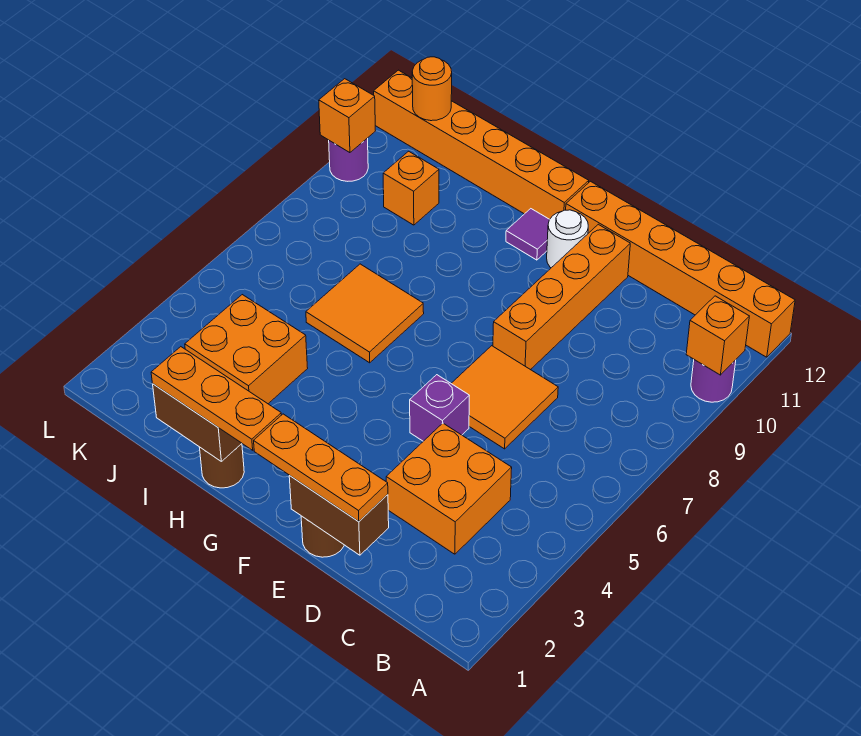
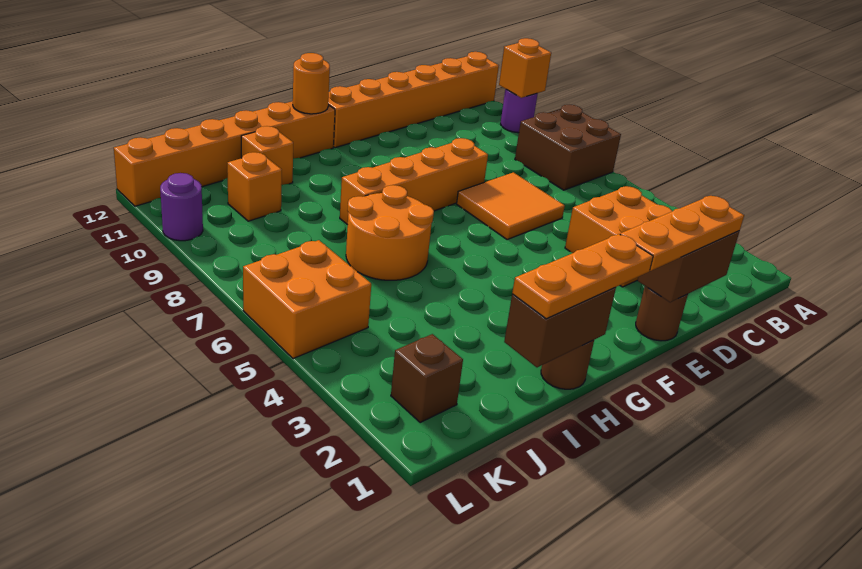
none -> brown brick A7:B8 level 1
purple brick E5 level 1 -> none
orange brick E8:E11 level 1 -> orange brick E8:H8 level 1
white round brick F11 level 1 -> none
purple tile G11 level 1 -> none
orange tile H6:I7 level 1 -> orange round brick H6:I7 level 1
orange brick I3:J4 level 1 -> orange brick K5:L6 level 1
none -> brown brick K2 level 1
orange round brick K12 level 2 -> orange round brick G12 level 2
orange brick L10 level 2 -> orange brick I11 level 1

